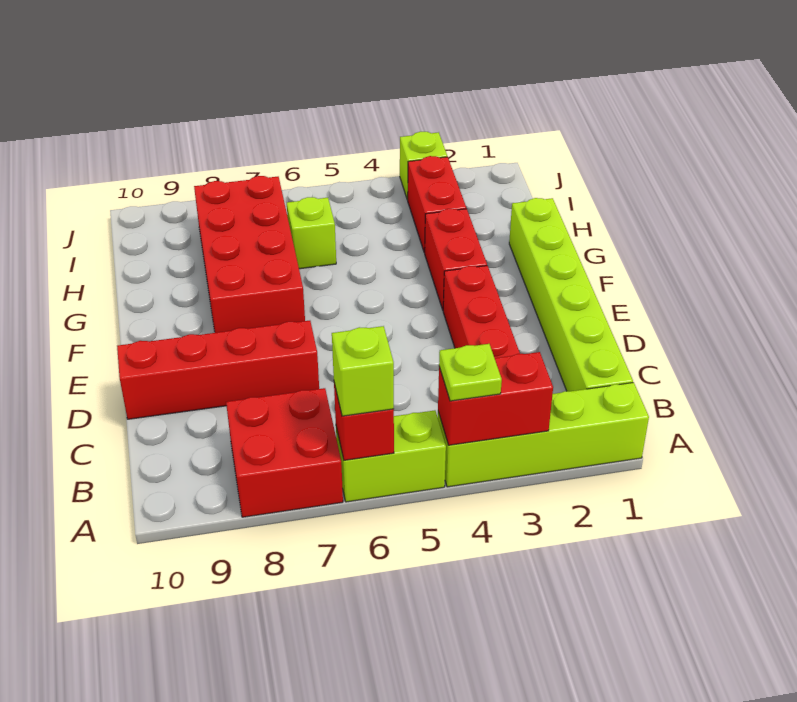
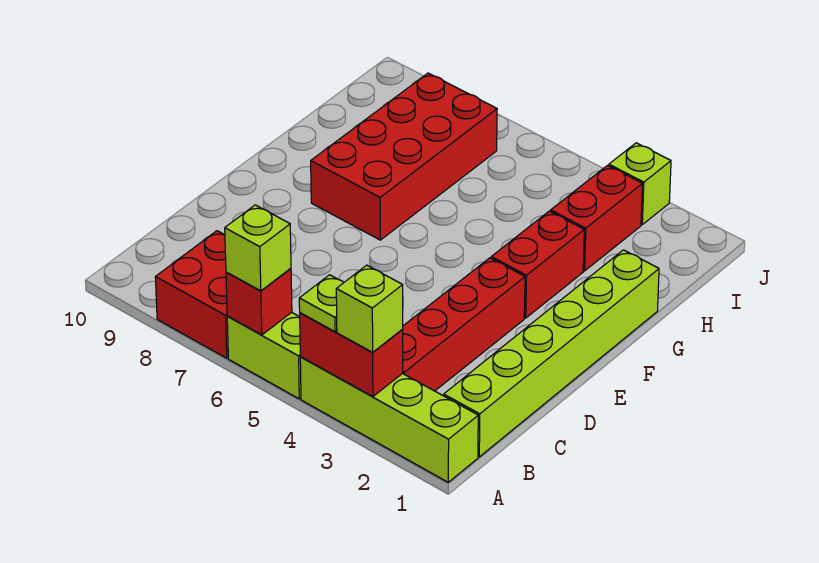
red brick D7:D10 level 1 -> none
lime brick H6 level 1 -> lime brick A3 level 3

